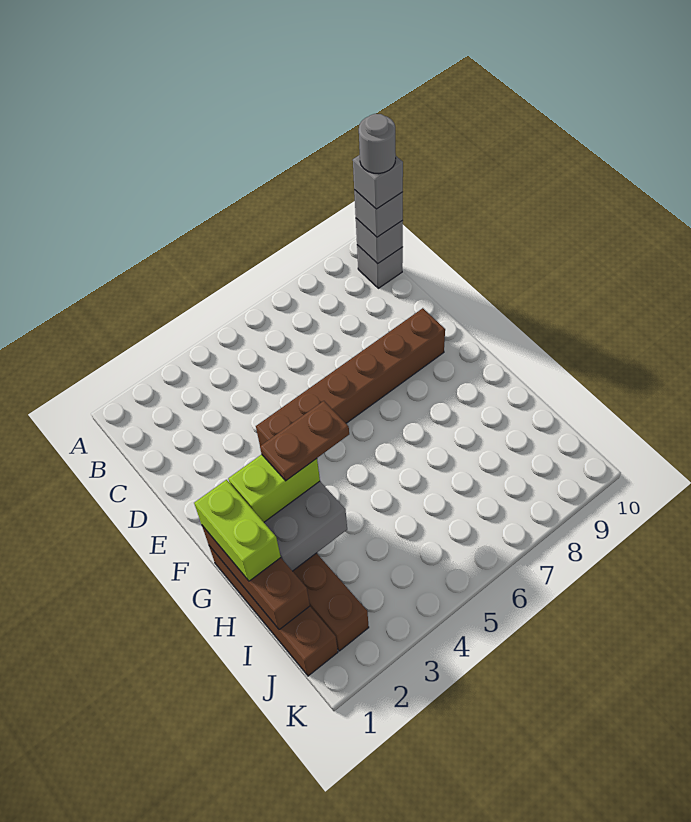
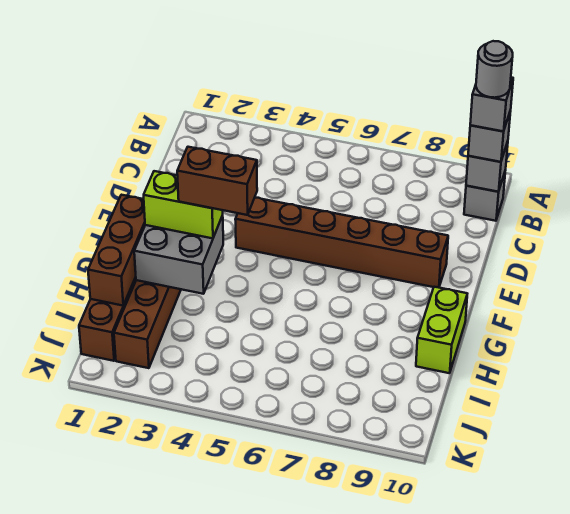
lime brick G1:H1 level 3 -> lime brick G10:H10 level 1
brown plate G3:G4 level 4 -> brown brick G3:G4 level 4

